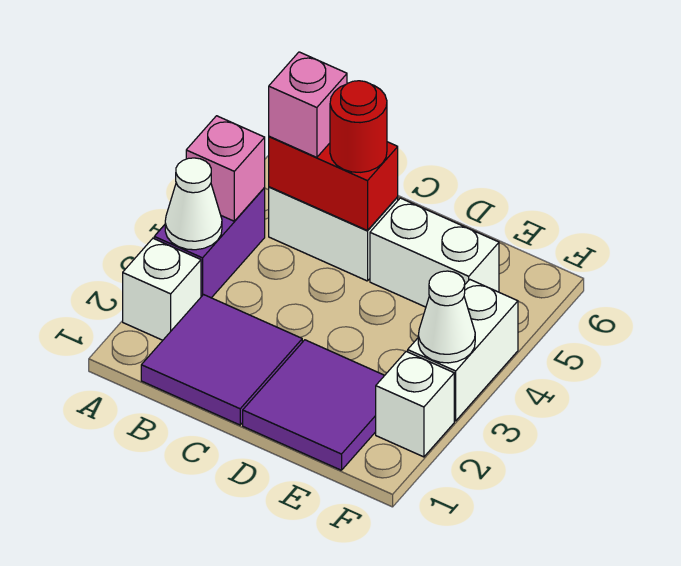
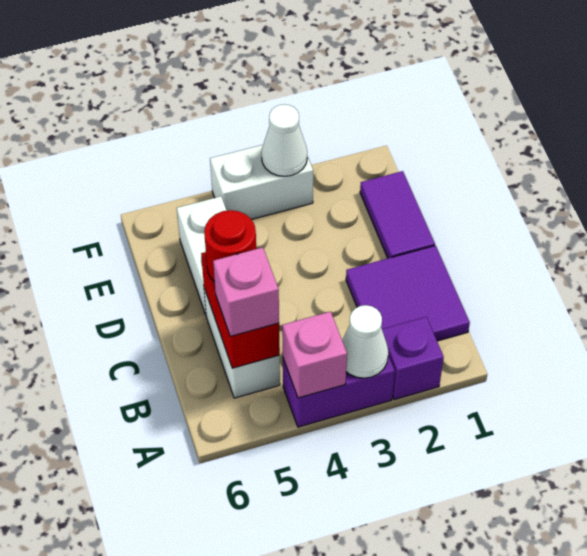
white brick A2 level 1 -> purple brick A2 level 1
purple tile D1:E2 level 1 -> purple tile D1:E1 level 1
white brick F2 level 1 -> none

